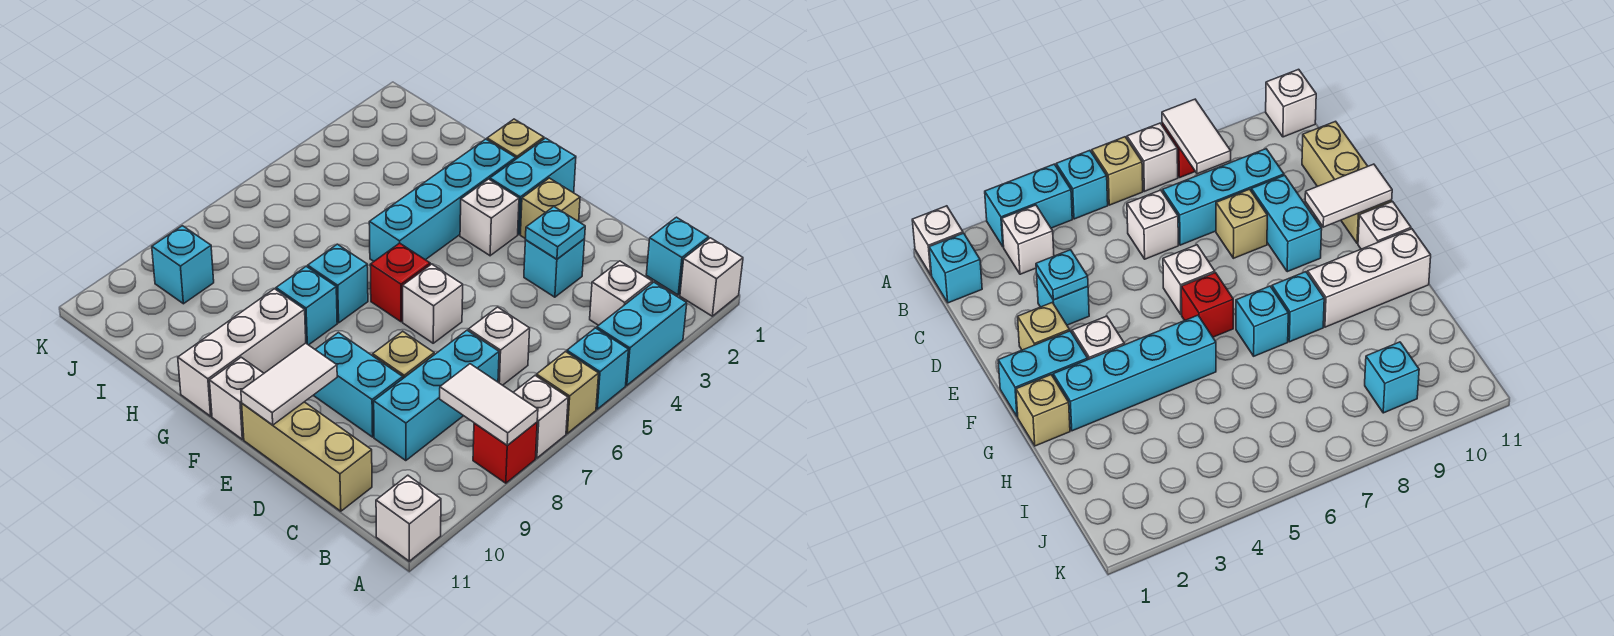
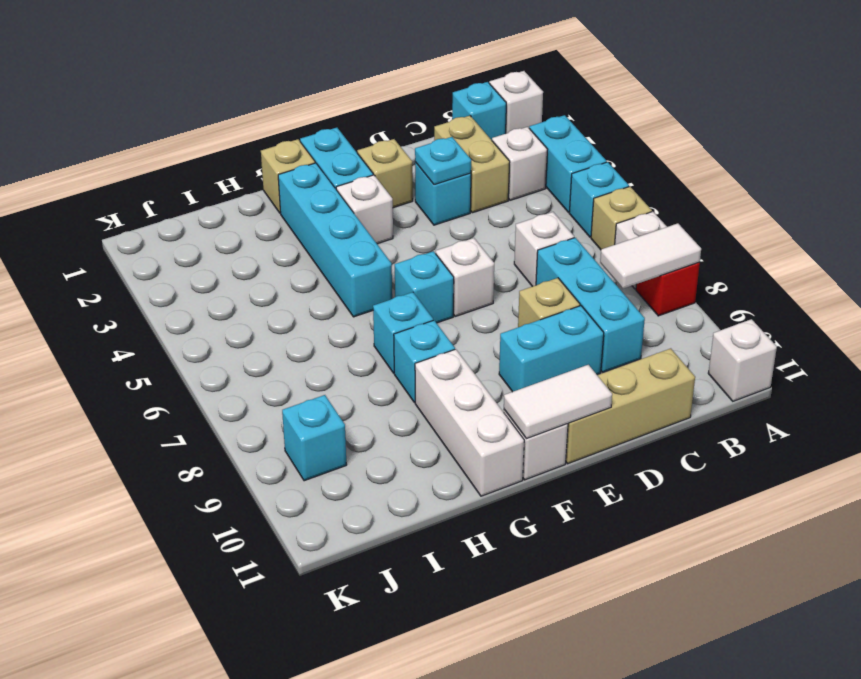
none -> tan brick C2:C3 level 1
white tile E10:E11 level 2 -> white tile E11:F11 level 2
red brick F6 level 1 -> cyan brick F6 level 1

